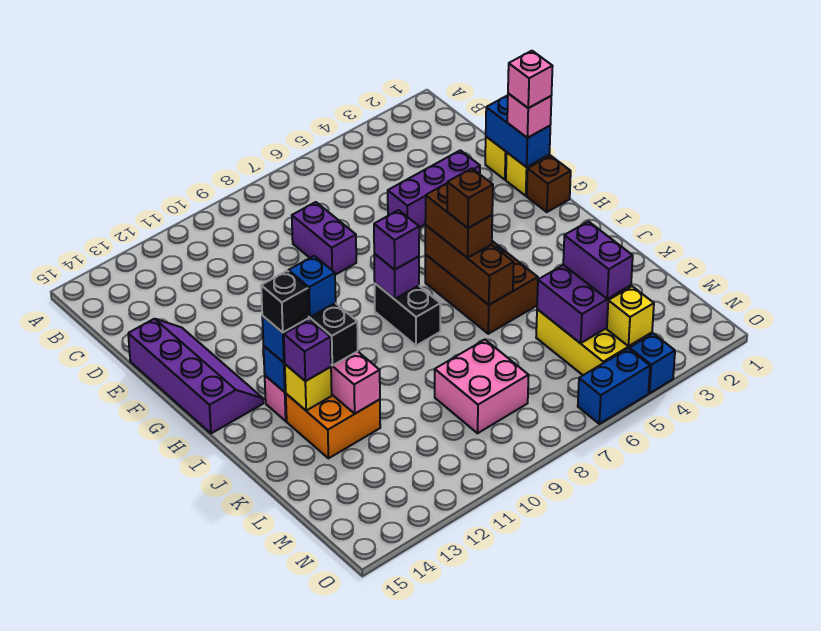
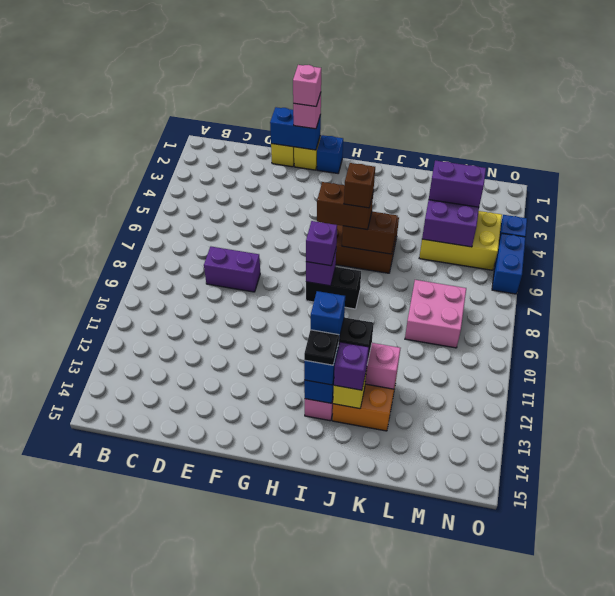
purple brick E3:E5 level 1 -> none
purple slope E14:H15 level 1 top 15 -> none
brown brick G1 level 1 -> blue brick G1 level 1
brown brick H6:J6 level 2 -> brown brick I6:J6 level 2
black brick I13 level 4 -> black plate I13 level 4
yellow brick N4 level 2 -> none

